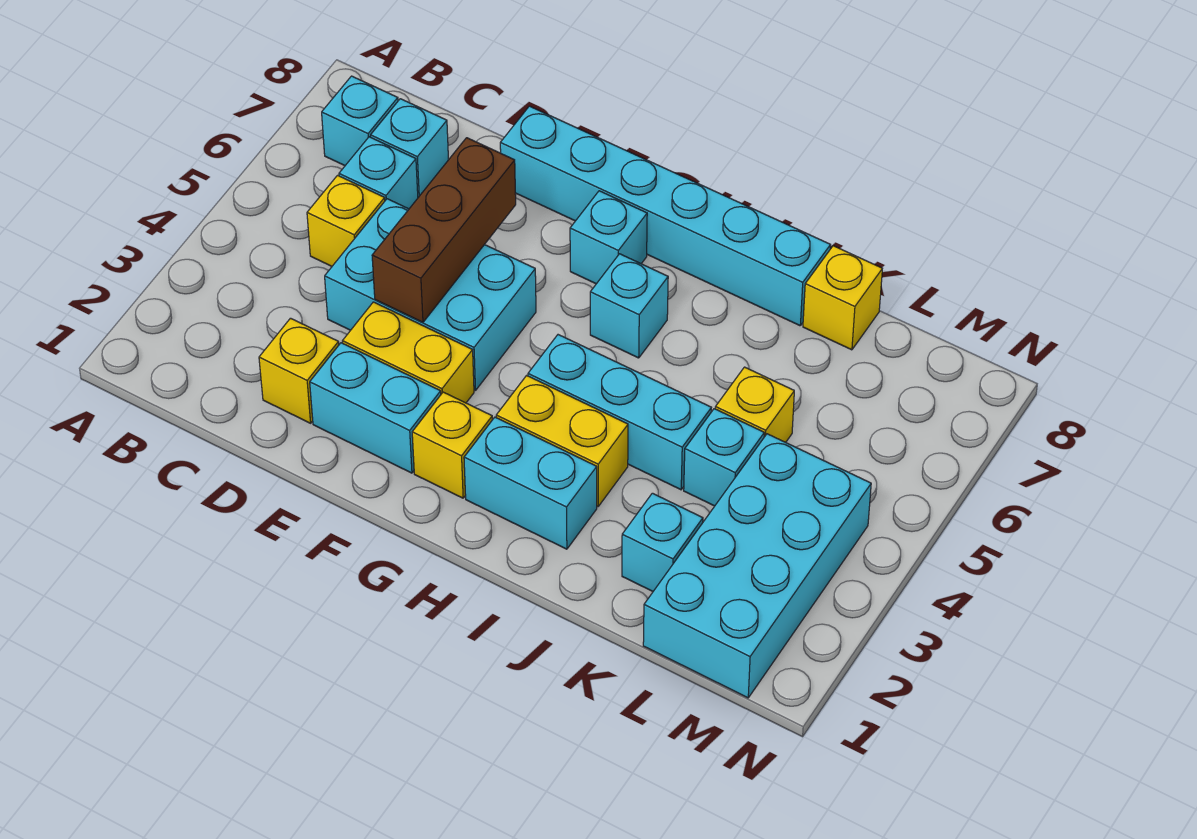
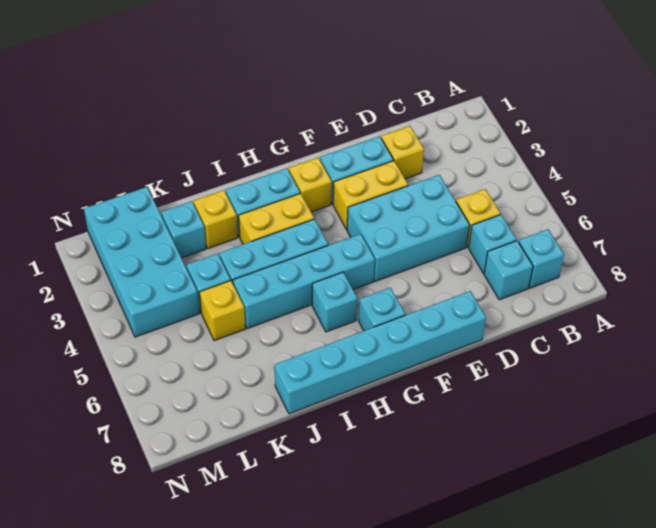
brown brick E4:E6 level 2 -> none
none -> cyan brick G5:J5 level 1
yellow brick K8 level 1 -> yellow brick J2 level 1

